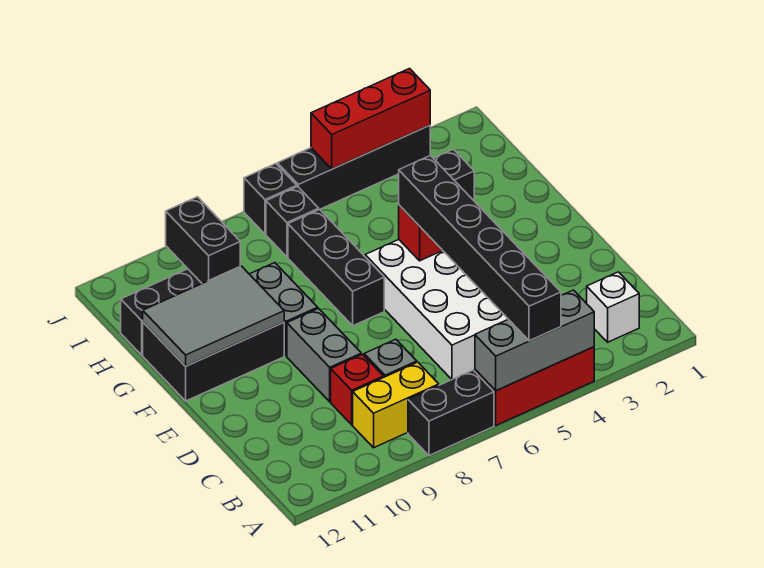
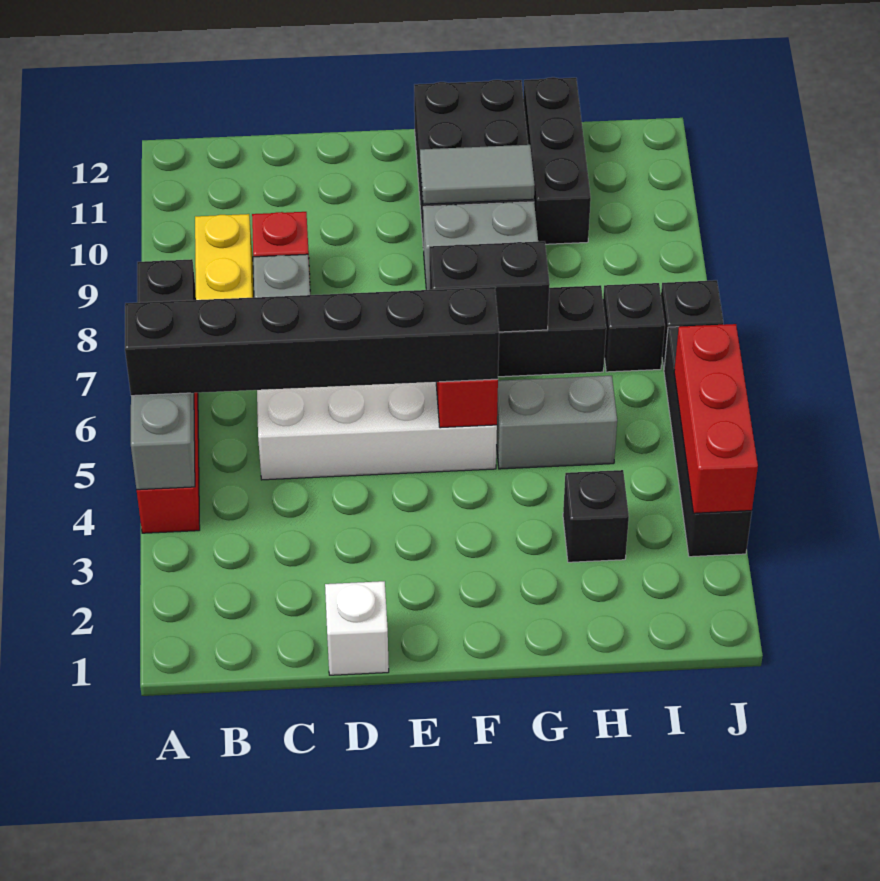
white brick B2 level 1 -> white brick D1 level 1
grey brick D9:E9 level 1 -> grey brick G5:H5 level 1
grey tile F10:G12 level 2 -> grey tile F10:G10 level 2
black brick H10:I10 level 2 -> black brick F7:G7 level 2

